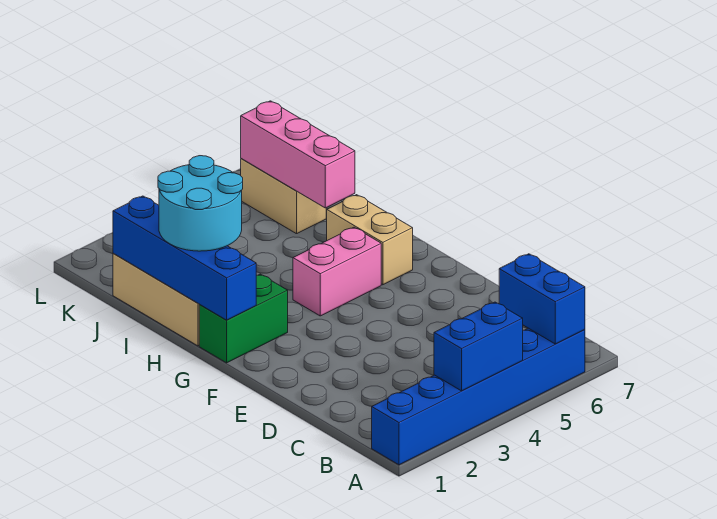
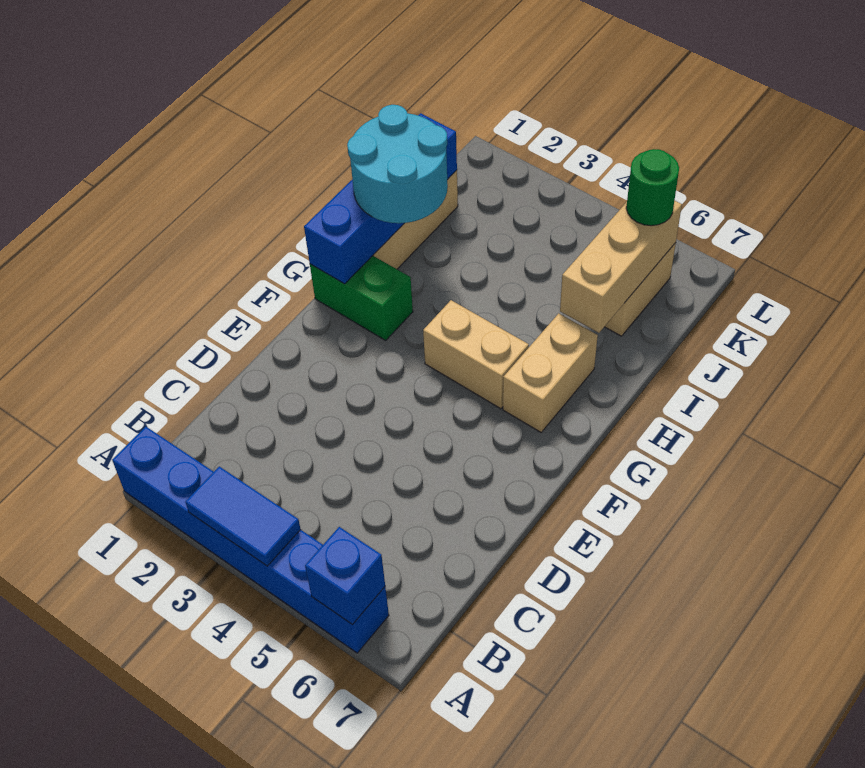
blue brick A3:A4 level 2 -> blue tile A3:A4 level 2
blue brick A6:B6 level 2 -> blue brick A6 level 2
pink brick G4:G5 level 1 -> tan brick G4:G5 level 1
pink brick I6:K6 level 2 -> tan brick I6:K6 level 2
none -> green round brick K6 level 3

